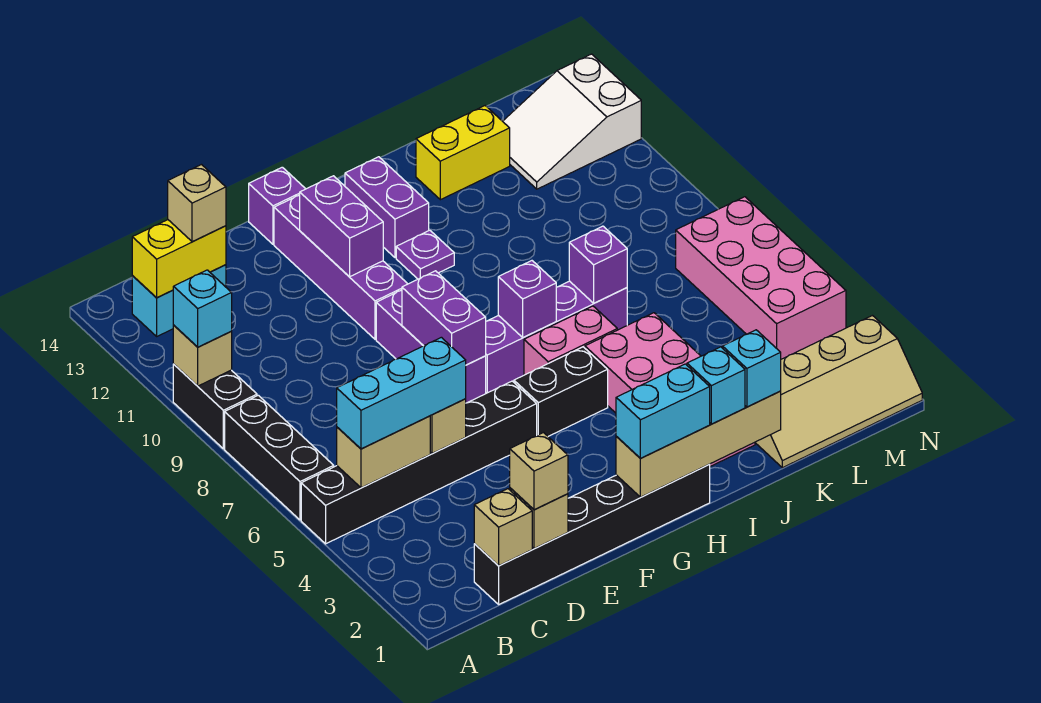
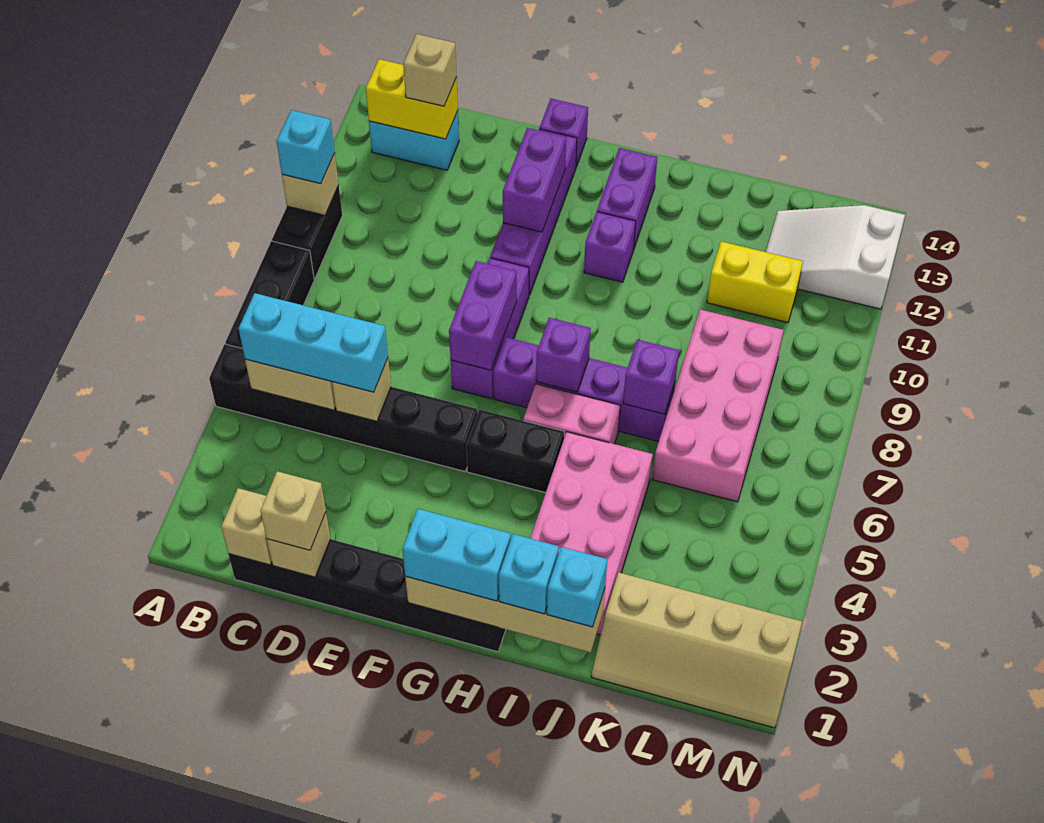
purple plate H11 level 1 -> purple brick H11 level 1
yellow brick J13:K13 level 1 -> yellow brick K11:L11 level 1
pink brick M4:N7 level 1 -> pink brick K6:L9 level 1

